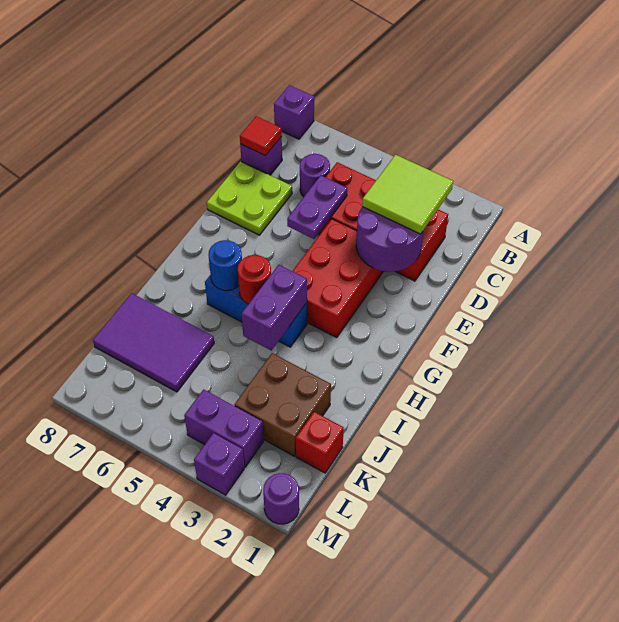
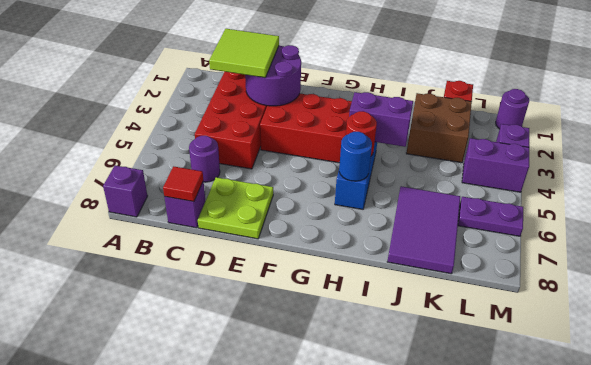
purple plate D5:E5 level 2 -> purple plate L6:M6 level 1
purple brick L3:L4 level 1 -> purple brick L4:M4 level 1

